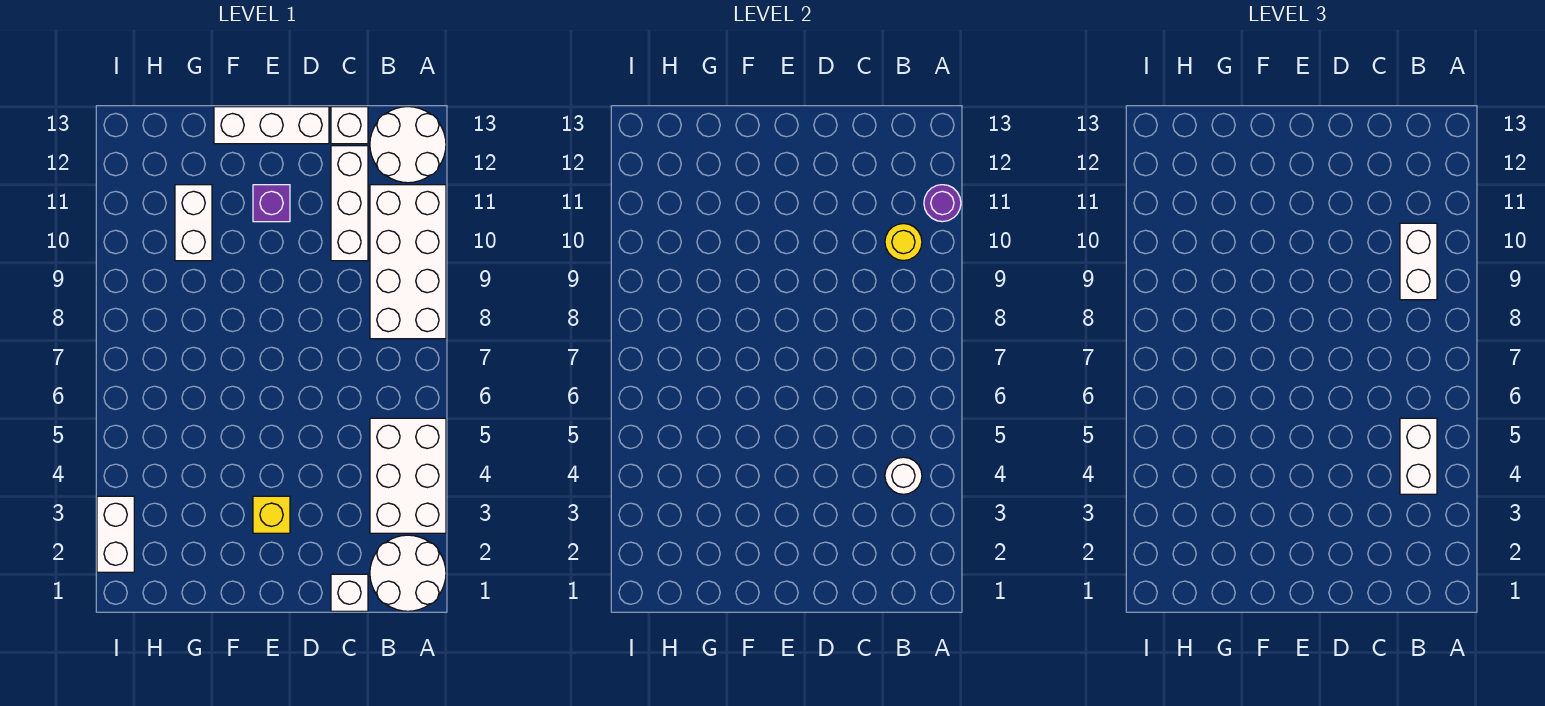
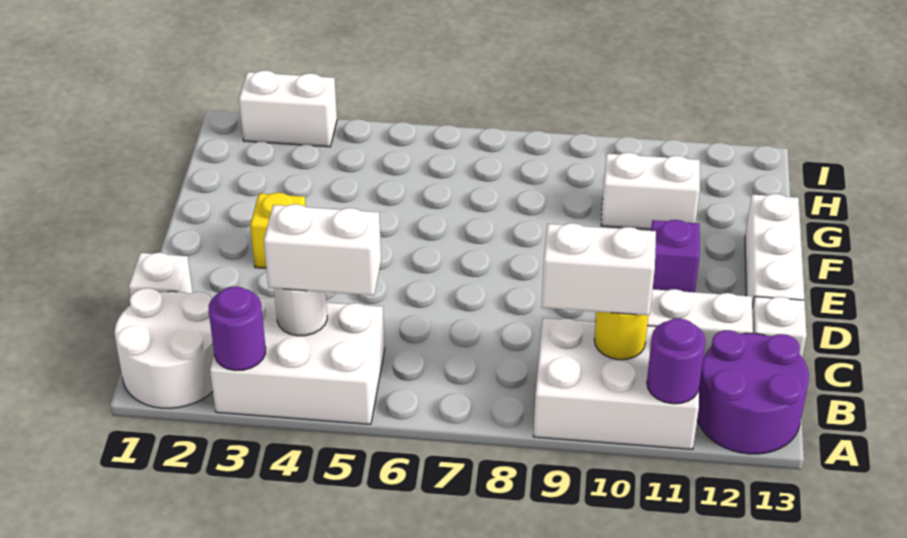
none -> purple round brick A3 level 2
white brick A8:B11 level 1 -> white brick A9:B11 level 1
white round brick A12:B13 level 1 -> purple round brick A12:B13 level 1

